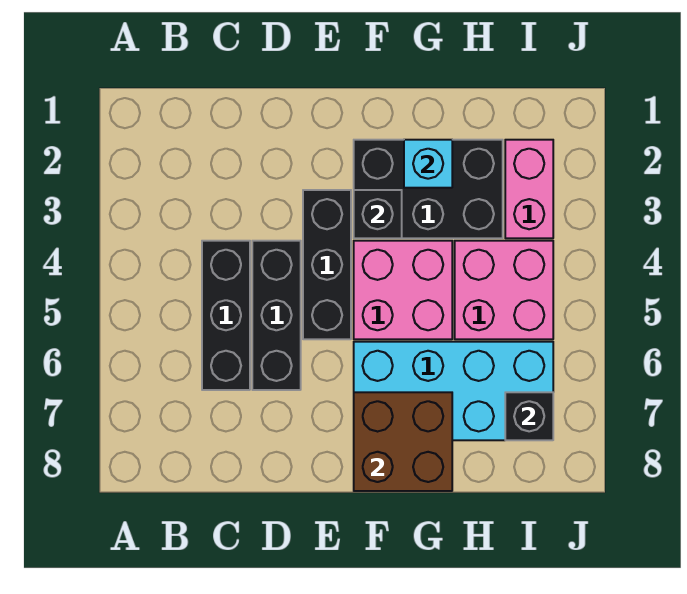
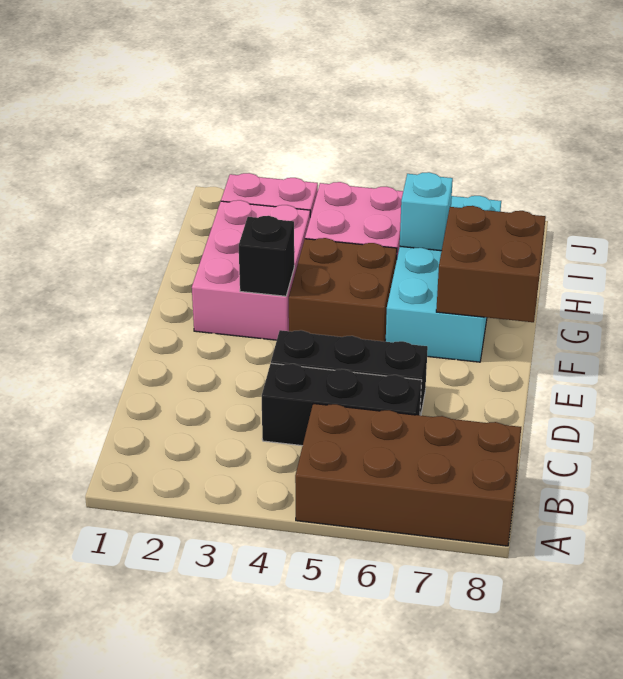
none -> brown brick A5:B8 level 1
black brick E3:E5 level 1 -> none
black brick F2:H3 level 1 -> pink brick F2:H3 level 1
pink brick F4:G5 level 1 -> brown brick F4:G5 level 1
cyan brick G2 level 2 -> cyan brick H6 level 2
black brick I7 level 2 -> none

